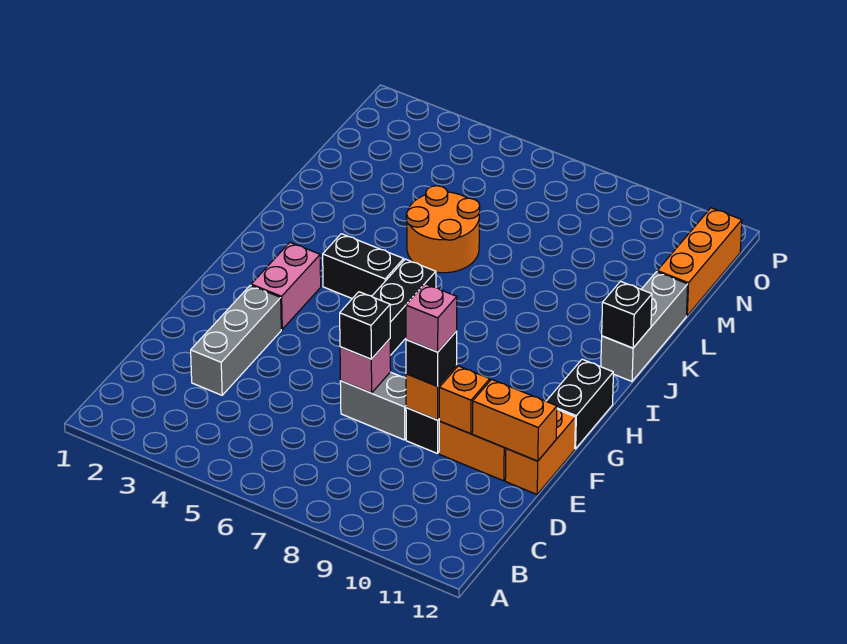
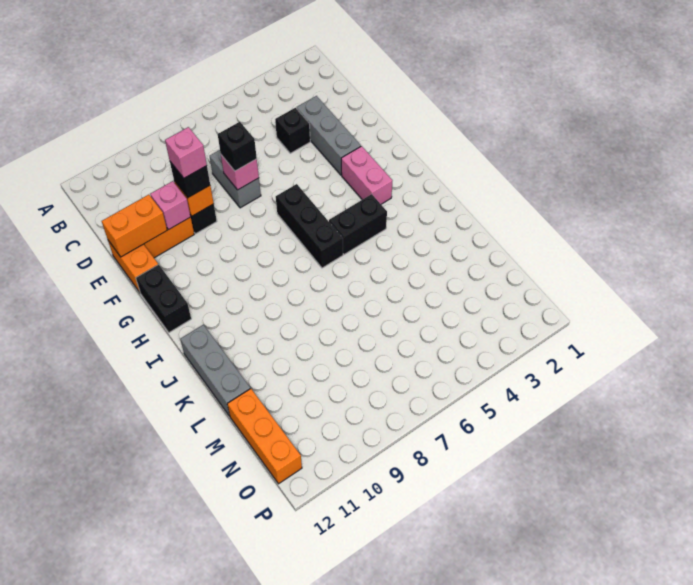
grey brick E7:E8 level 1 -> grey brick D7:E7 level 1
orange brick E10 level 2 -> pink brick E10 level 2
black brick J12 level 2 -> black brick D4 level 1
orange round brick K5:L6 level 1 -> none

